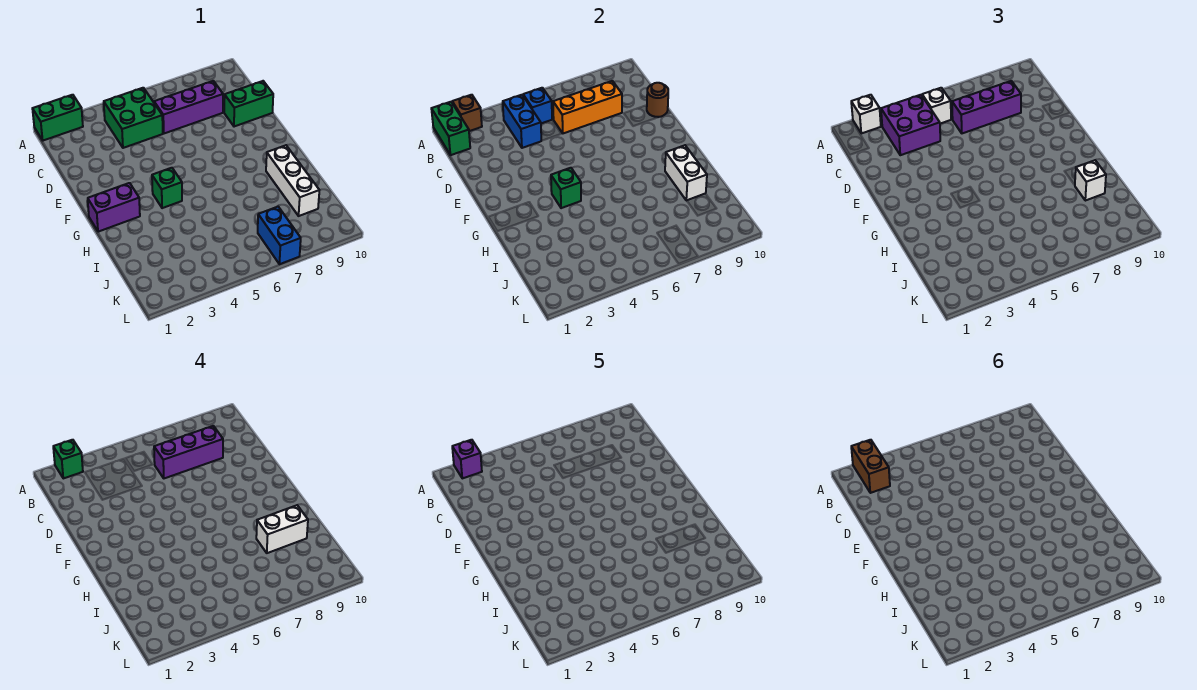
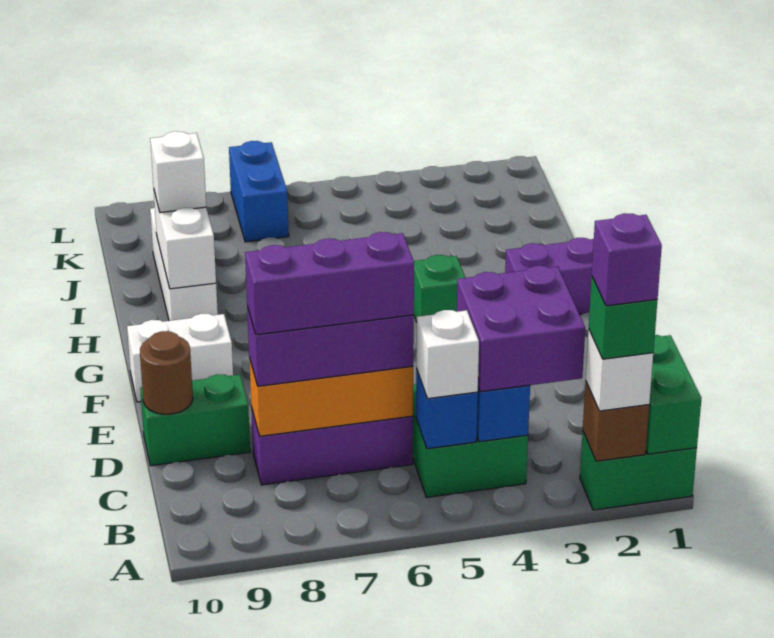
brown brick A2:B2 level 6 -> none
green brick G4 level 2 -> none
white brick I8:I9 level 4 -> white brick F9:F10 level 1

